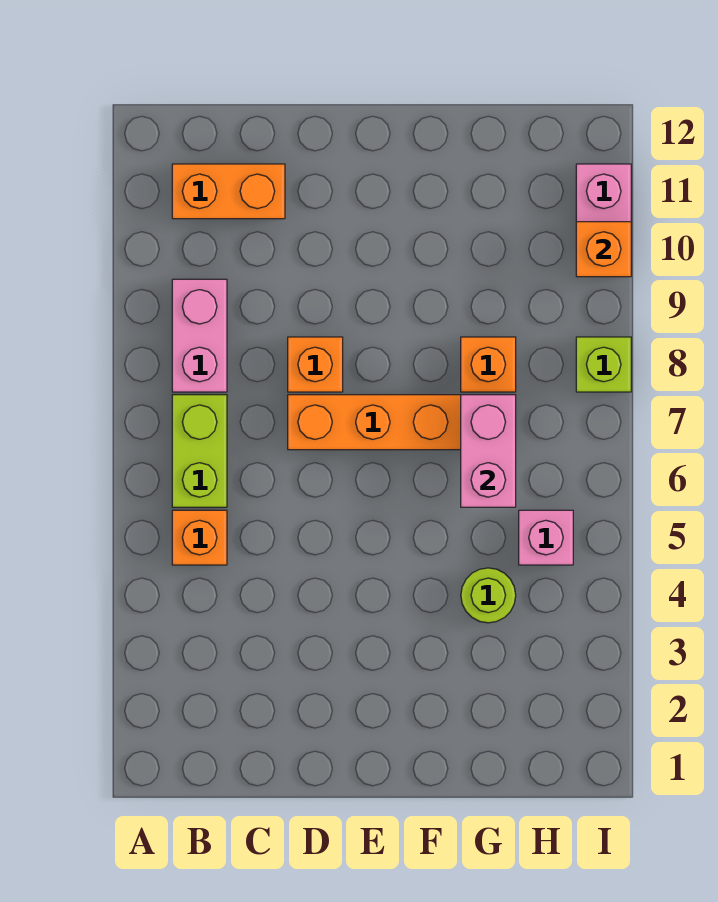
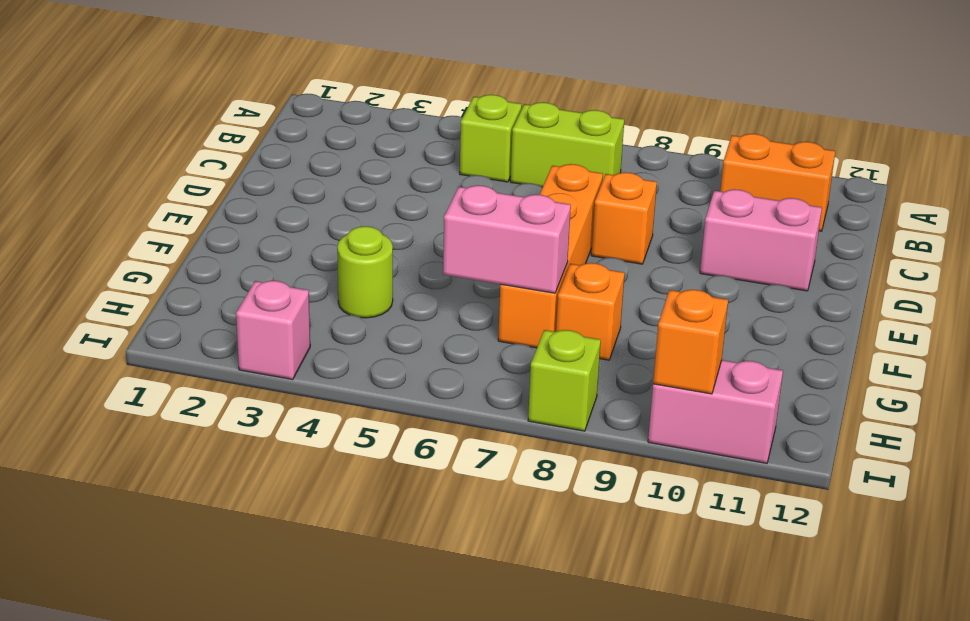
orange brick B5 level 1 -> lime brick B5 level 1
pink brick B8:B9 level 1 -> pink brick D10:D11 level 1
orange brick B11:C11 level 1 -> orange brick B10:B11 level 1
pink brick H5 level 1 -> pink brick I3 level 1

